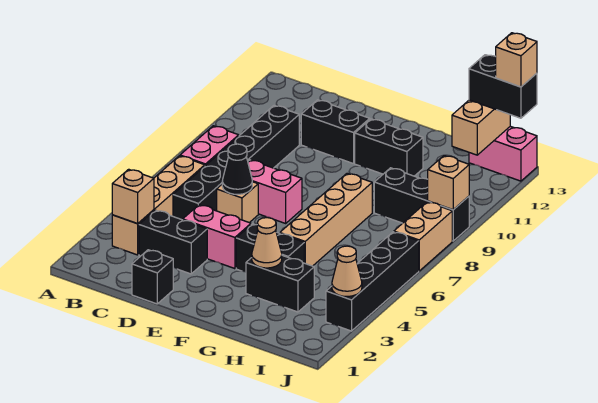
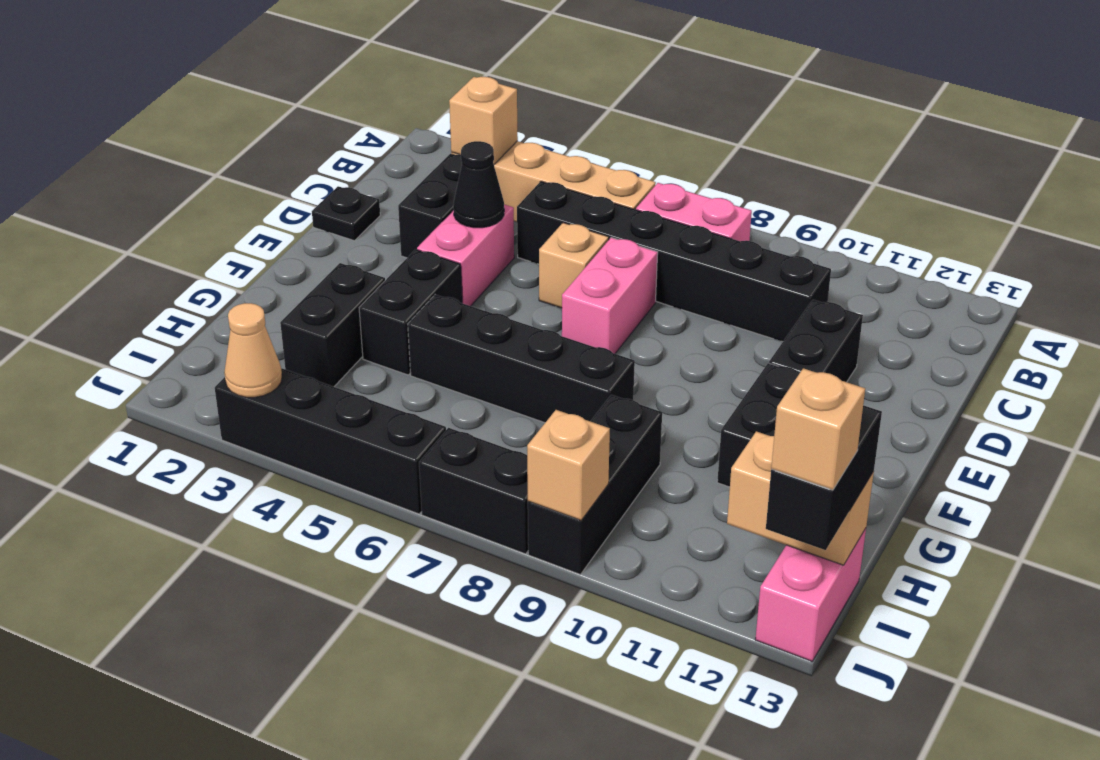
black brick D1 level 1 -> black plate D1 level 1
black cone D6 level 2 -> black cone D4 level 2
tan cone G3 level 2 -> none
tan brick G5:G8 level 1 -> black brick G5:G8 level 1
tan brick J7:J8 level 1 -> black brick J7:J8 level 1

